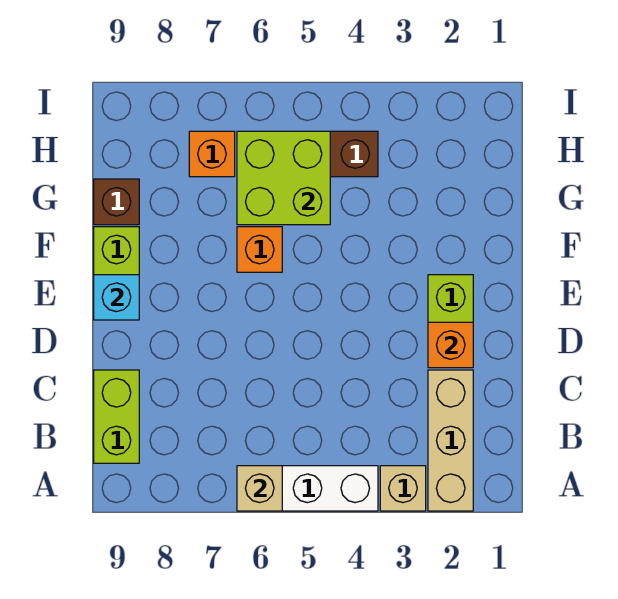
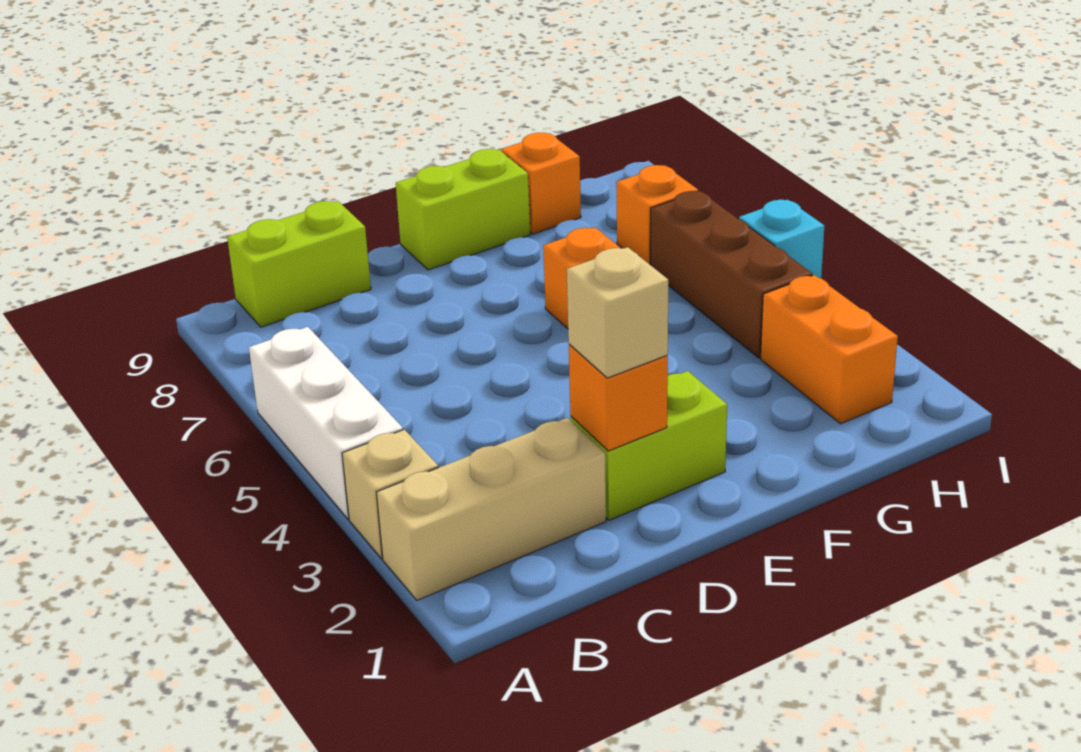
tan brick A6 level 2 -> tan brick D2 level 3
cyan brick E9 level 2 -> cyan brick I5 level 1
lime brick G5:H6 level 2 -> none
brown brick G9 level 1 -> orange brick G9 level 1
none -> orange brick H2:H3 level 1

